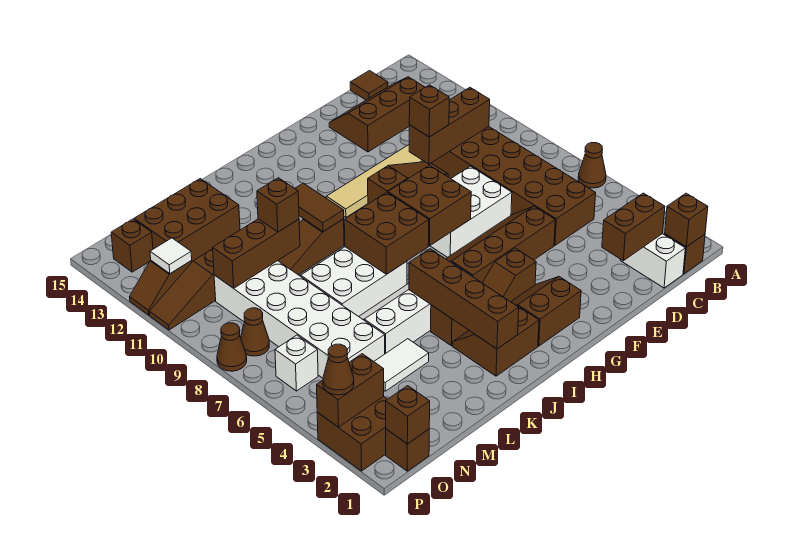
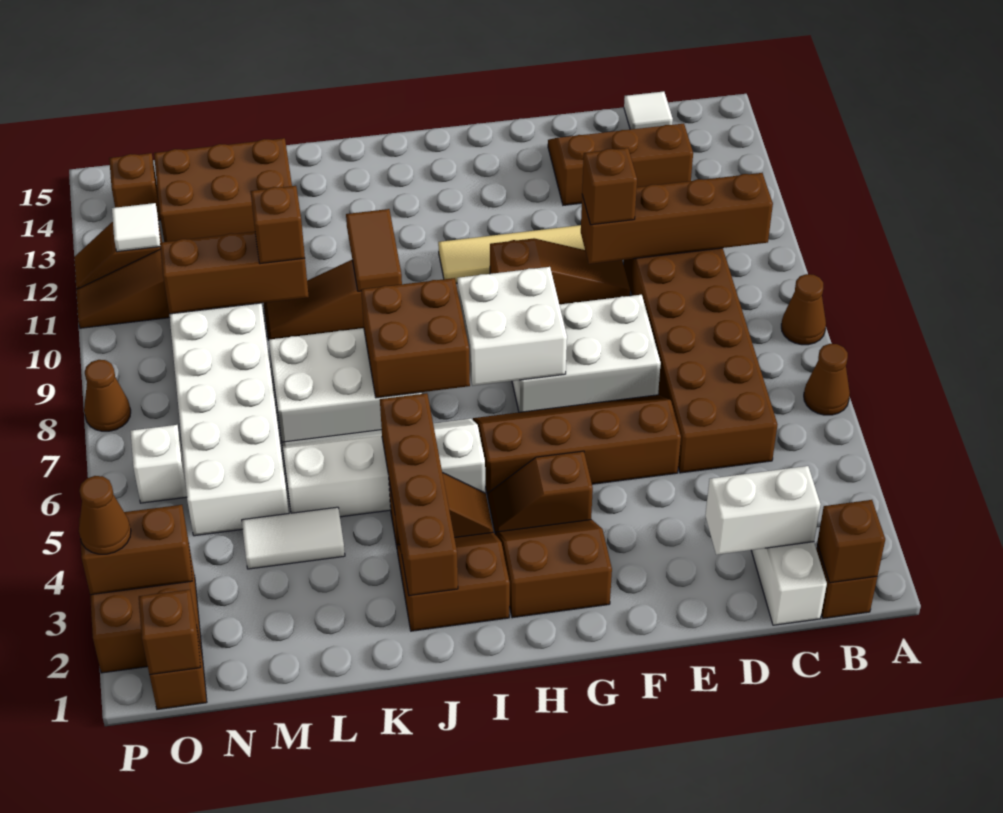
brown brick C2:D2 level 2 -> white brick C2:D2 level 2
brown brick C10:E10 level 2 -> brown brick B10:E10 level 2
brown tile C15 level 1 -> white tile C15 level 1
brown brick G7:H8 level 2 -> white brick G7:H8 level 2
brown cone O8 level 1 -> brown cone A8 level 1

